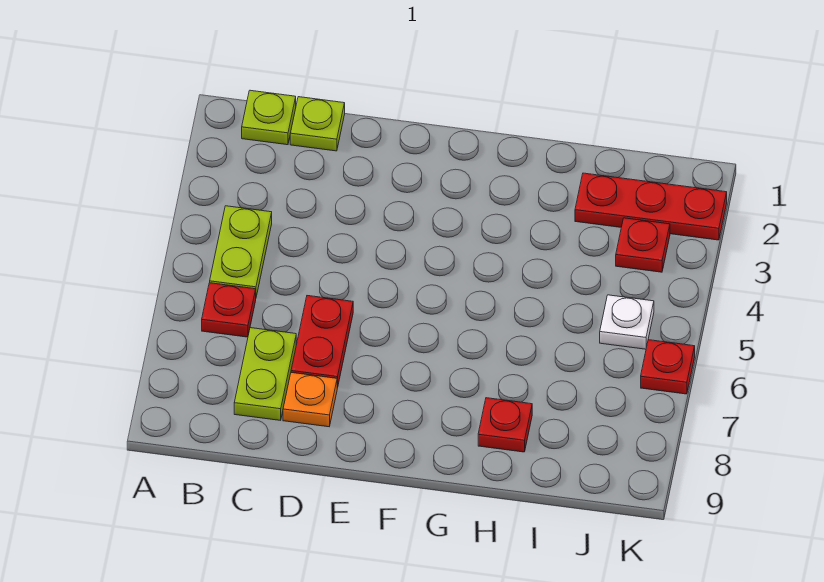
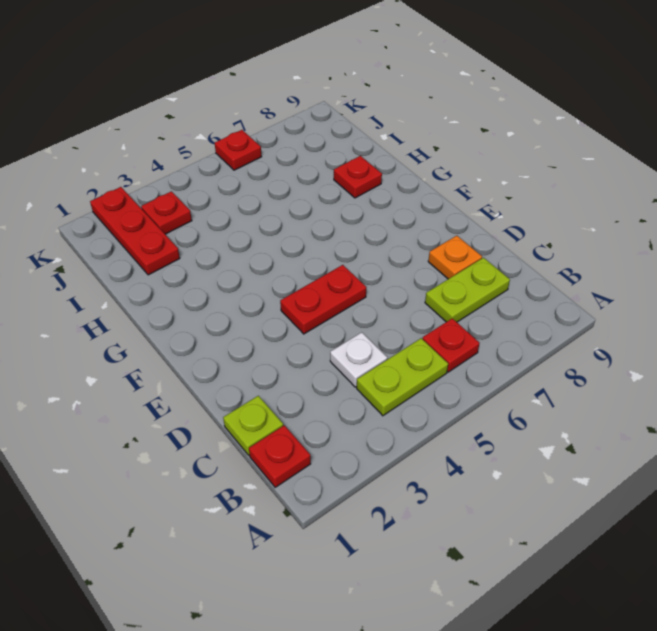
lime plate B1 level 1 -> red plate B1 level 1
red plate D6:D7 level 1 -> red plate E4:E5 level 1
white plate J5 level 1 -> white plate C4 level 1

